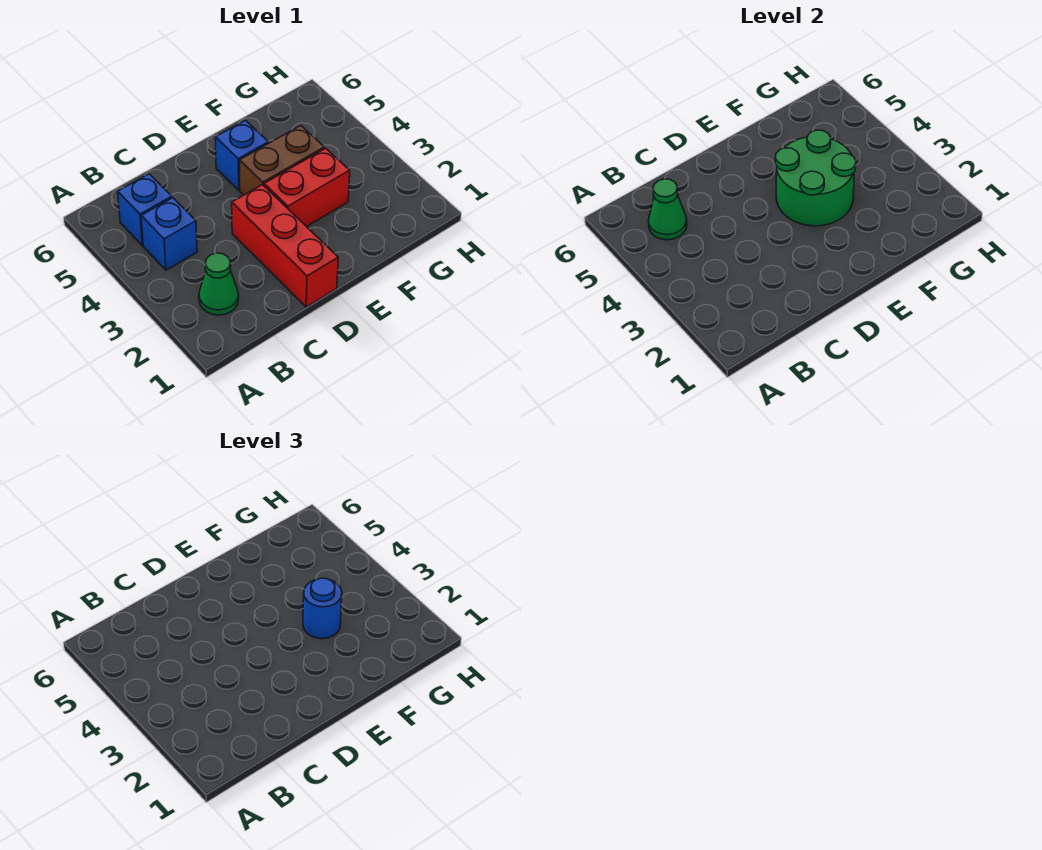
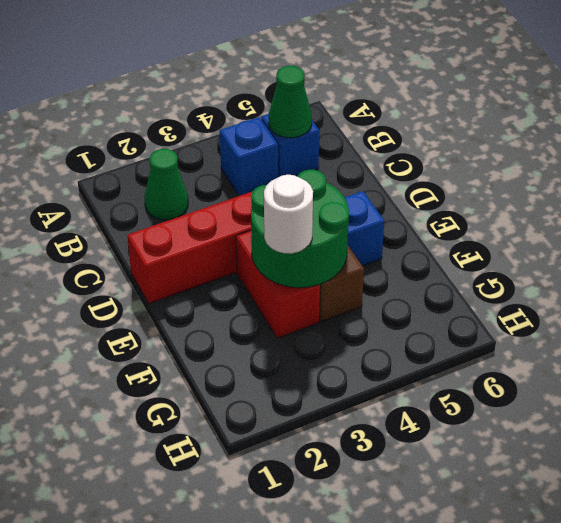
blue round brick F3 level 3 -> white round brick F3 level 3

